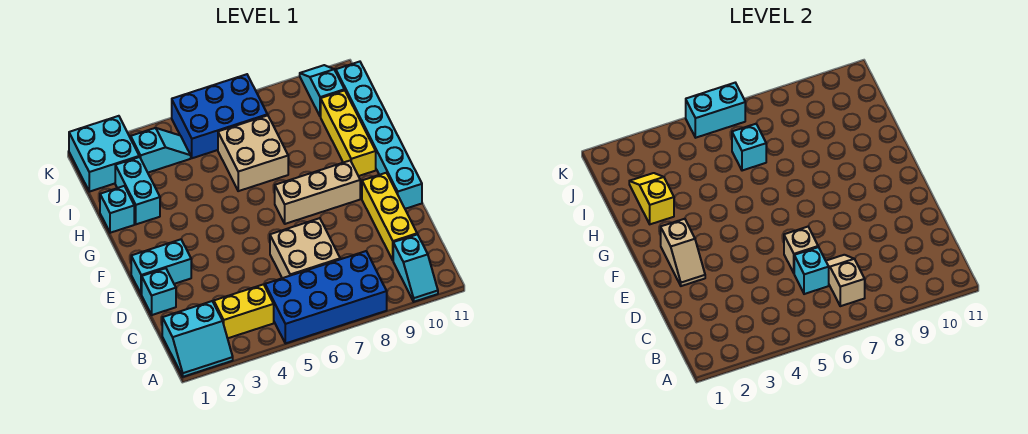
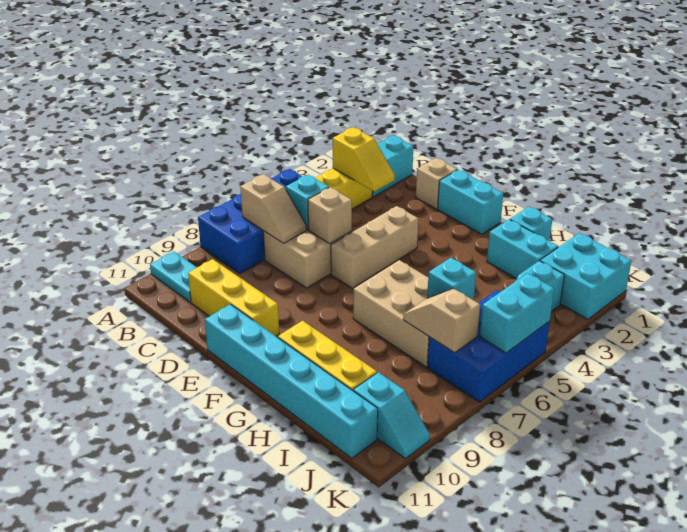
cyan slope A10:B10 level 1 top B -> cyan plate A10:B10 level 1
cyan brick D1 level 1 -> tan brick D1 level 1
cyan brick E1:E2 level 1 -> cyan brick E1:F1 level 1
tan slope E2:F2 level 2 top F -> tan slope I7:J7 level 2 top J
tan brick F7:F9 level 1 -> tan brick E4:E6 level 1
yellow slope H2:I2 level 2 top H -> yellow slope B3:C3 level 2 top B
tan brick H6:I7 level 1 -> tan brick G6:I7 level 1

